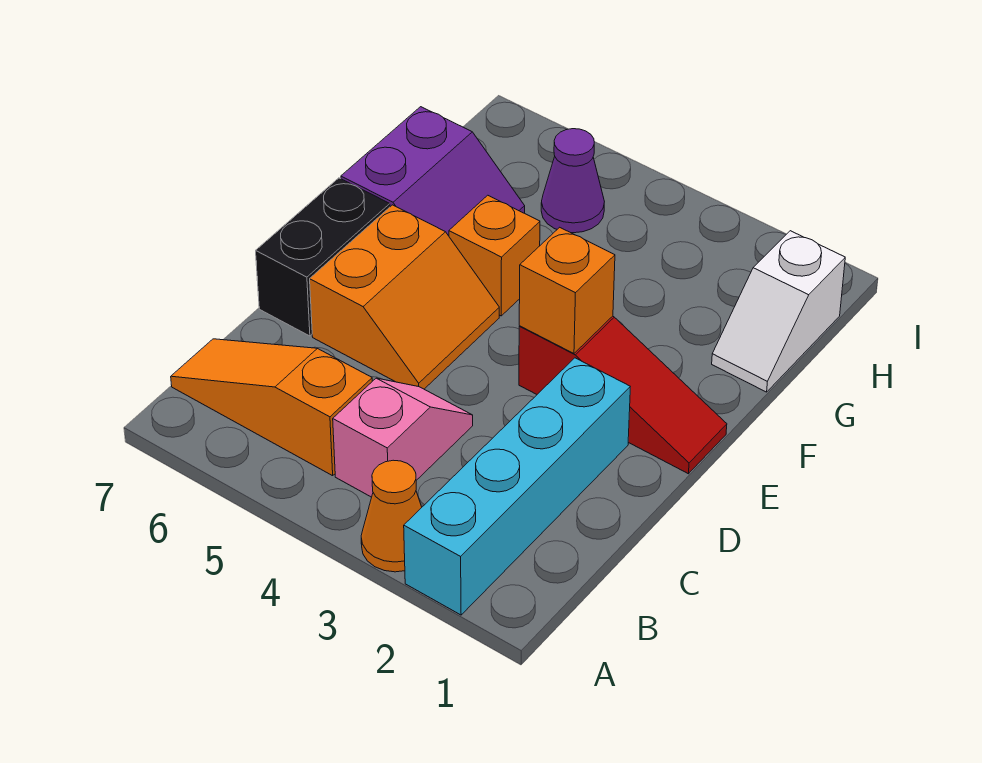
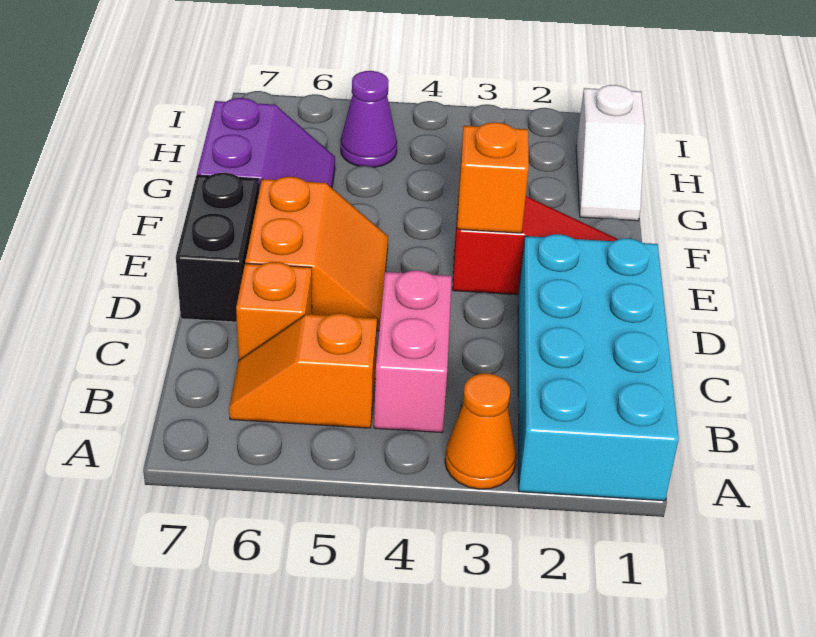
cyan brick A2:D2 level 1 -> cyan brick A1:D2 level 1
pink slope B4:C4 level 1 top B -> pink brick B4:C4 level 1
orange slope B5:B7 level 1 top 5 -> orange slope B5:B6 level 1 top 5
orange brick F5 level 1 -> orange brick C6 level 1

